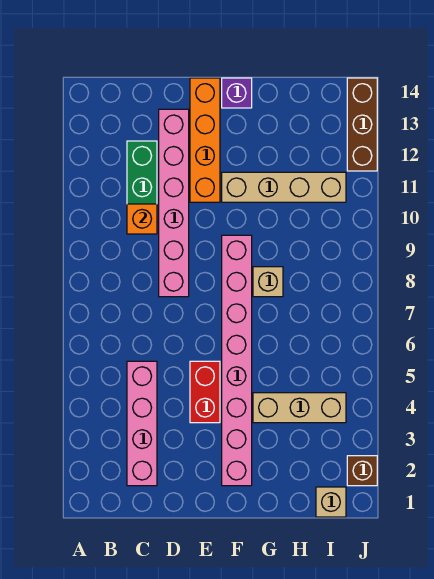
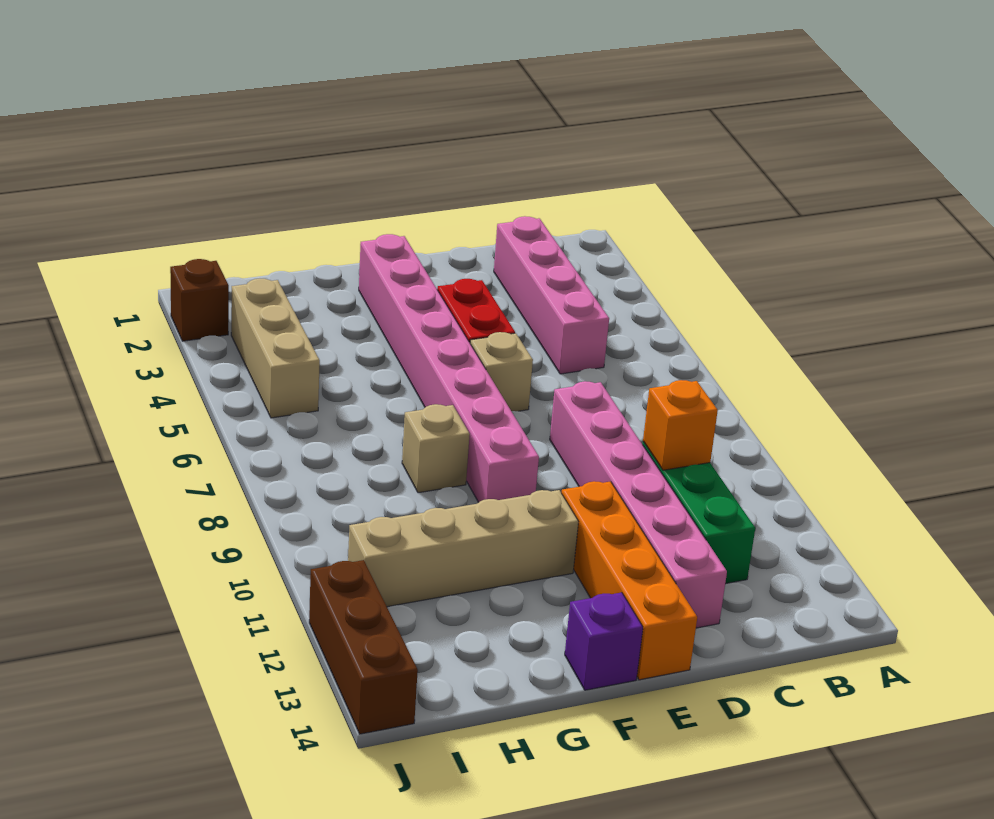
tan brick G4:I4 level 1 -> tan brick I3:I5 level 1
tan brick I1 level 1 -> tan brick E6 level 1

